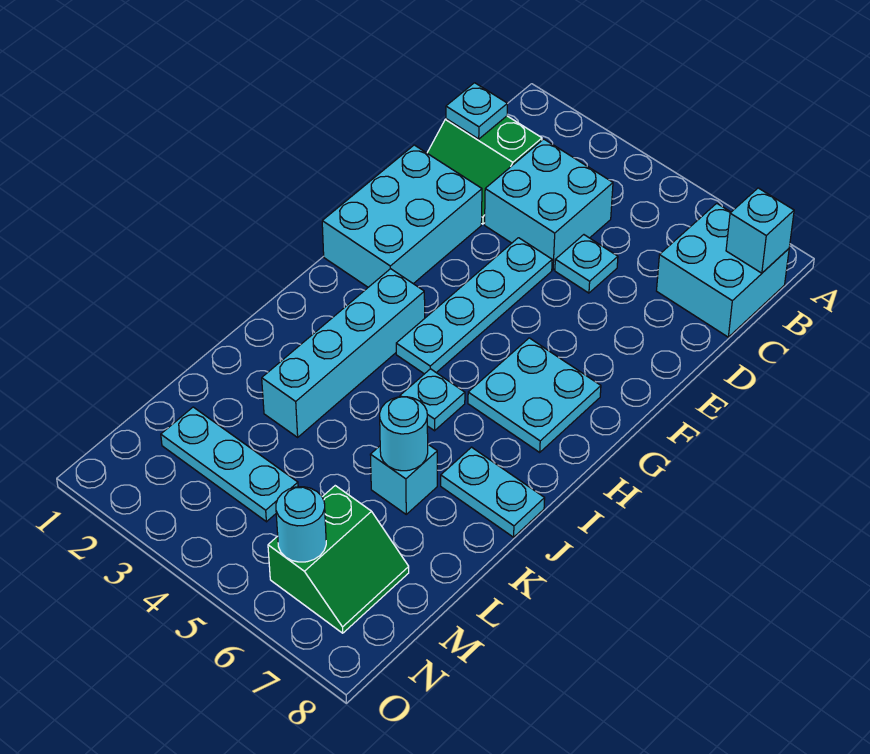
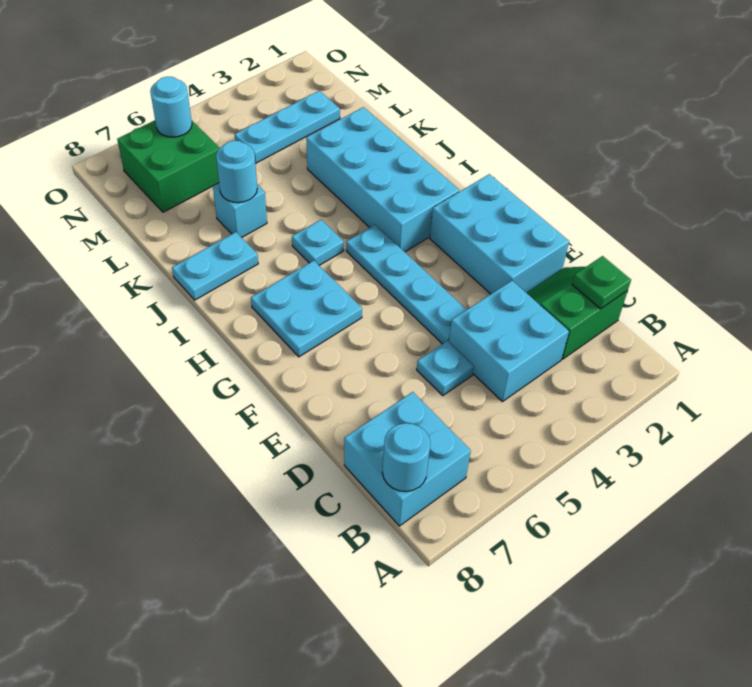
cyan brick B8 level 2 -> cyan round brick B8 level 2
cyan plate C1 level 2 -> green plate C1 level 2
cyan brick H3:K3 level 1 -> cyan brick H2:K3 level 1
green slope M6:N7 level 1 top 6 -> green brick M6:N7 level 1

